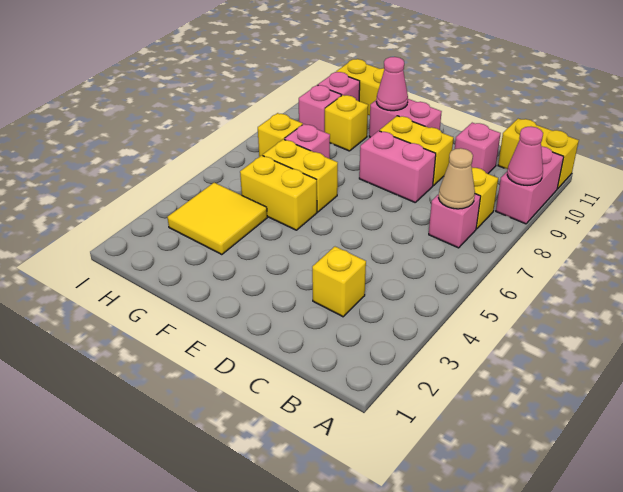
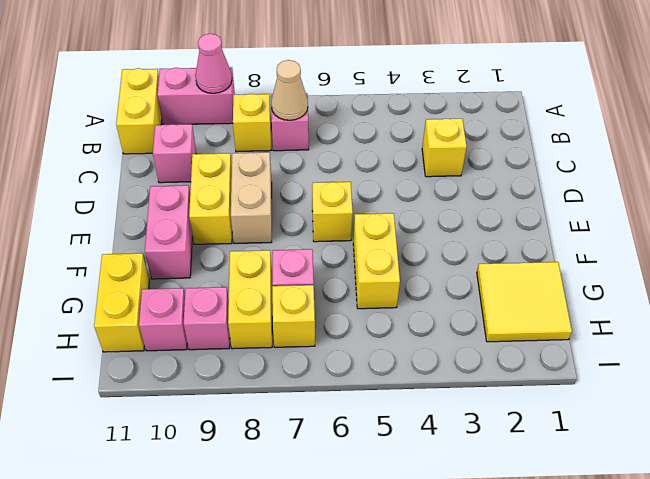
pink brick D8:E8 level 1 -> tan brick D8:E8 level 1
yellow brick F6:G6 level 1 -> yellow brick G8:H8 level 1
pink cone F10 level 2 -> none
yellow tile G3:H4 level 1 -> yellow tile G1:H2 level 1
yellow brick G9 level 1 -> yellow brick E6 level 1

